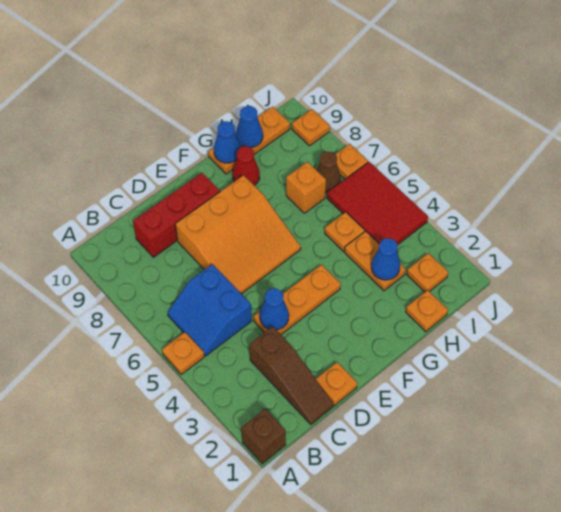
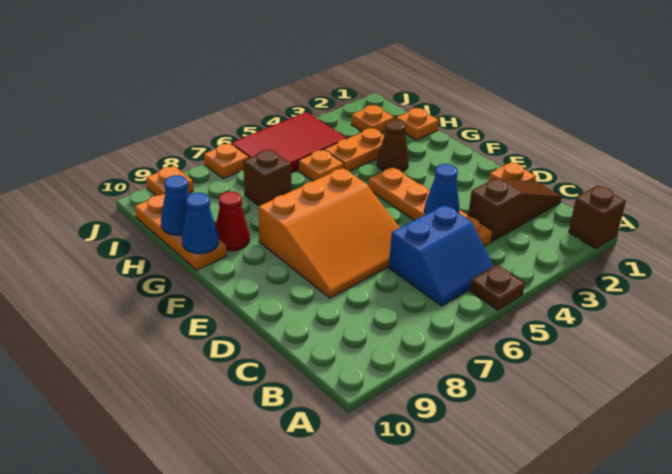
orange plate A5 level 1 -> brown plate A5 level 1
red brick C9:E9 level 1 -> none
orange plate D4:F4 level 1 -> orange plate C4:F4 level 1
orange slope D6:F8 level 1 top 8 -> orange slope D6:F8 level 1 top F
blue cone H3 level 2 -> none
orange brick H7 level 1 -> brown brick H7 level 1
brown cone I7 level 1 -> brown cone G3 level 1

